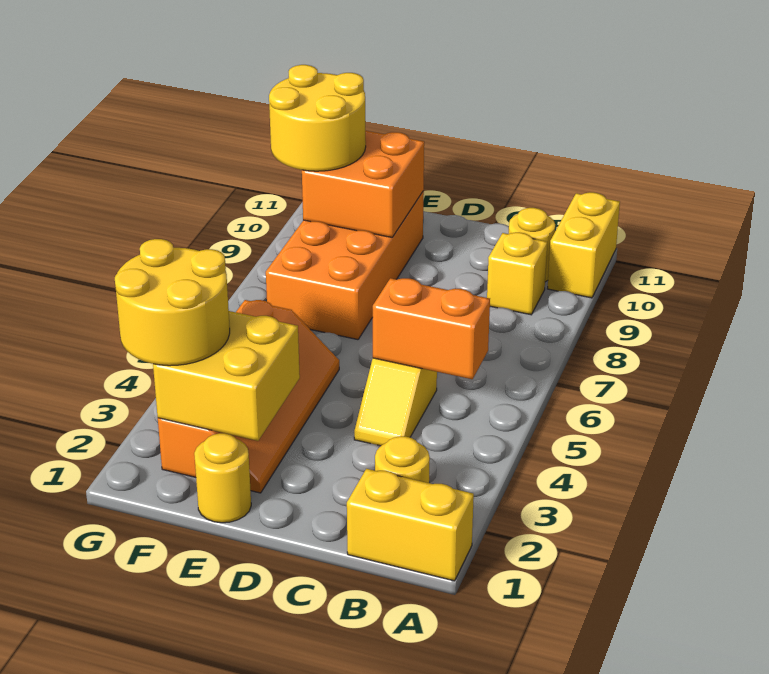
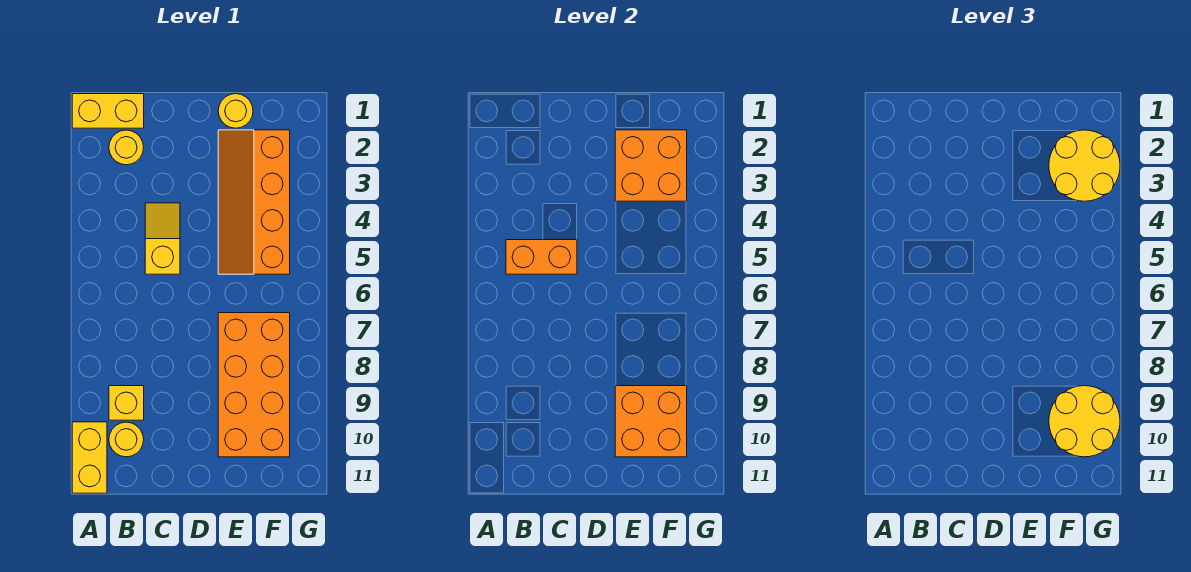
yellow brick E2:F3 level 2 -> orange brick E2:F3 level 2

